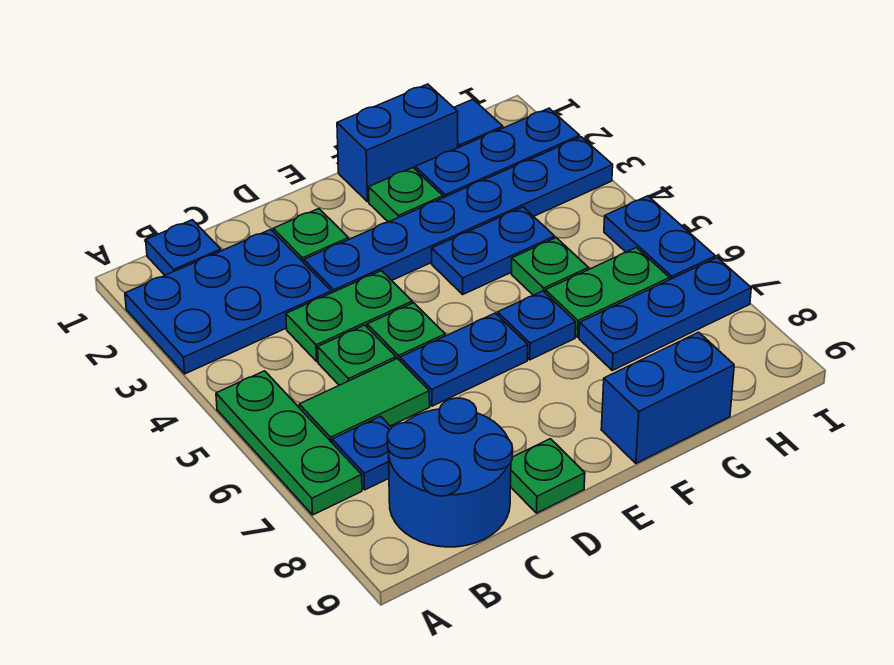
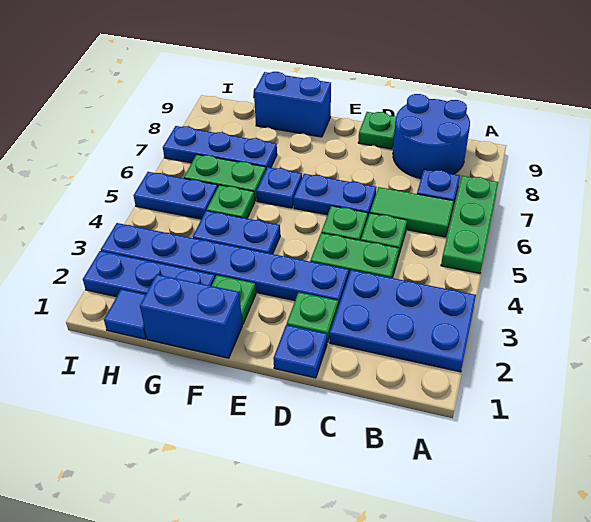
blue plate B1 level 1 -> blue plate D1 level 1
blue plate I5:I6 level 1 -> blue plate H5:I5 level 1

